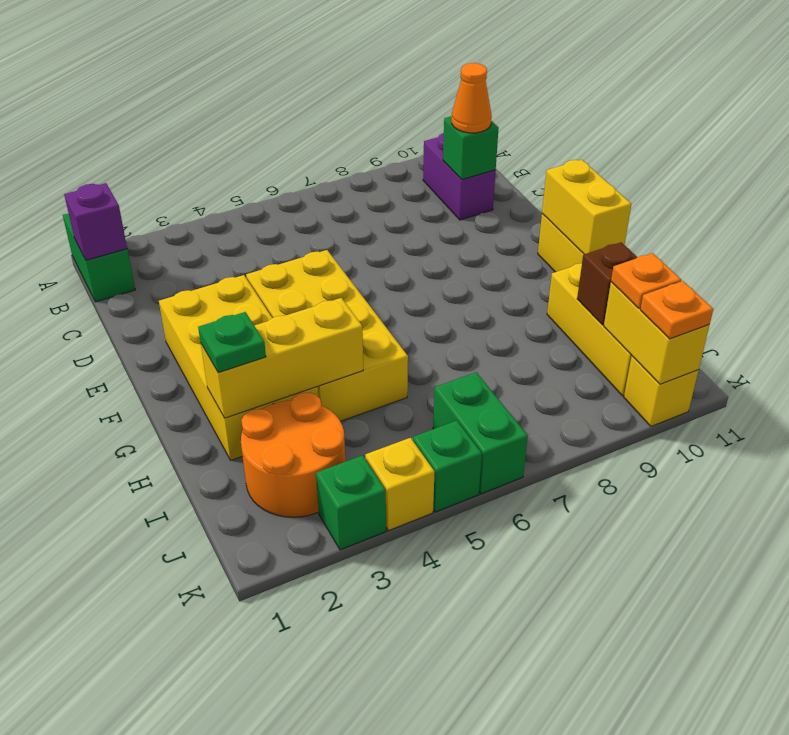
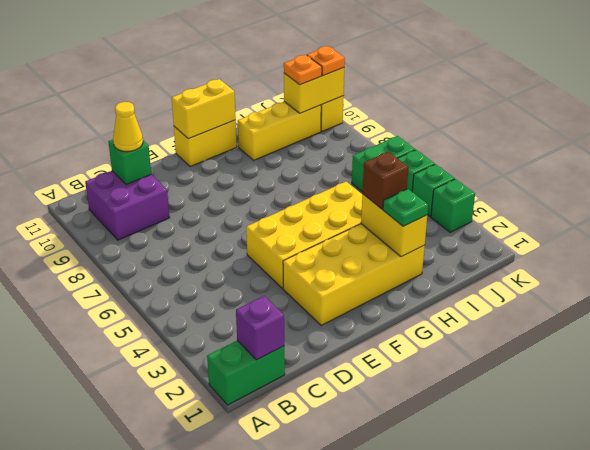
purple brick B10:C10 level 1 -> purple brick B9:C10 level 1
orange cone C10 level 3 -> yellow cone C10 level 3
yellow brick H2:H4 level 2 -> yellow brick H2:H3 level 2
orange round brick I2:J3 level 1 -> none
brown brick I10 level 2 -> brown brick H3 level 3
yellow brick K4 level 1 -> green brick K4 level 1

